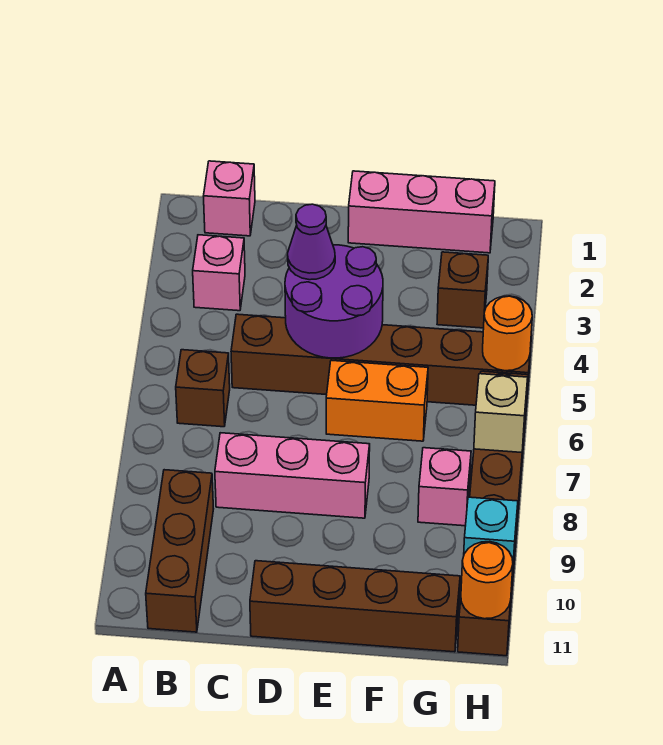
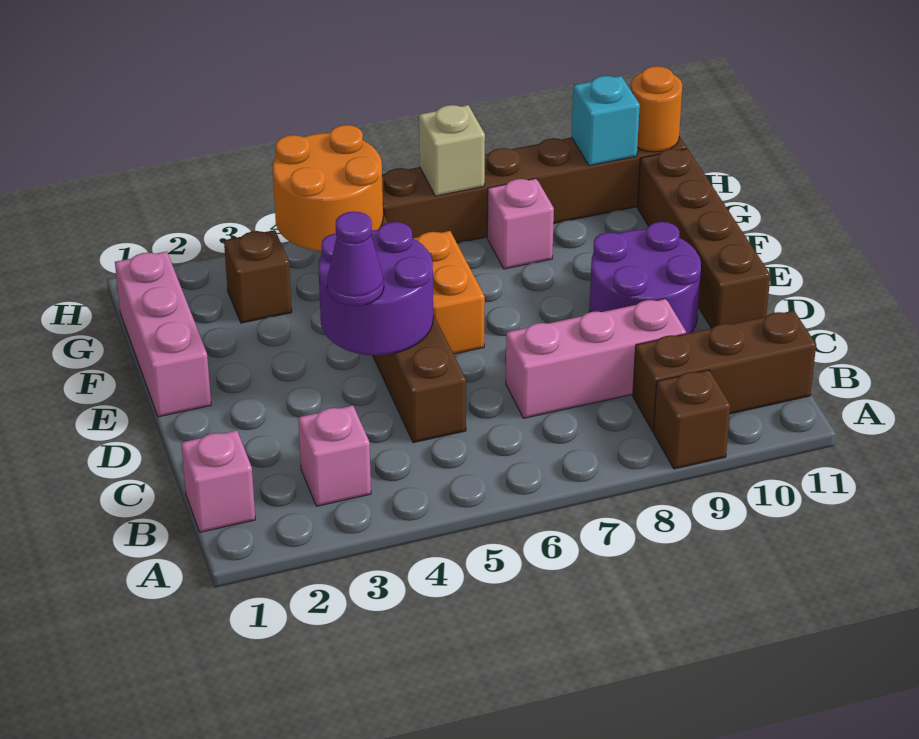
brown brick B6 level 1 -> brown brick A9 level 1
pink brick C8:E8 level 1 -> pink brick C7:C9 level 1
none -> purple round brick D9:E10 level 1
orange round brick H5 level 2 -> orange round brick G4:H5 level 2

